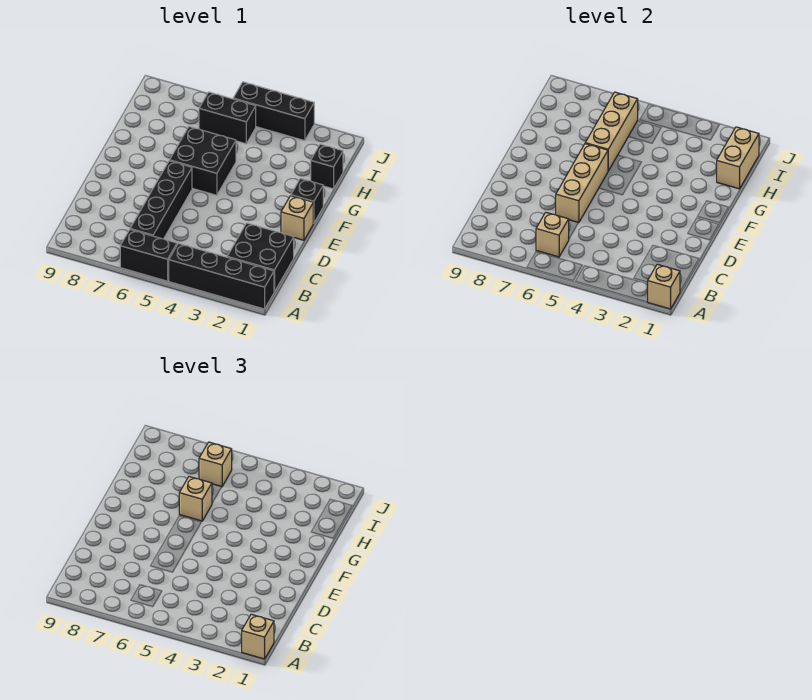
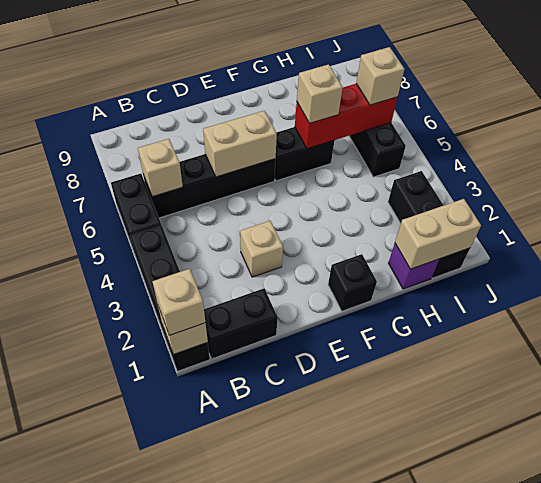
black brick B1:C2 level 1 -> black brick B1:C1 level 1
tan brick D6:F6 level 2 -> tan brick D6:E6 level 2
tan brick E1 level 1 -> tan brick D3 level 1
black brick F5:G6 level 1 -> black brick F6:G6 level 1
tan brick G6:I6 level 2 -> red brick G6:I6 level 2
black brick H1 level 1 -> purple brick H1 level 1
black brick J3:J5 level 1 -> black brick I1:I3 level 1

